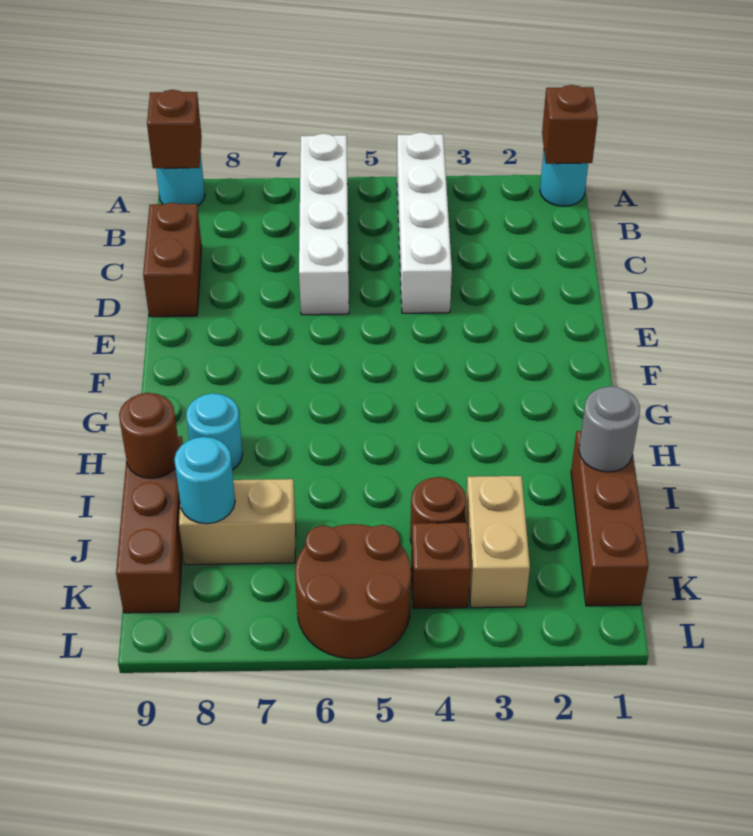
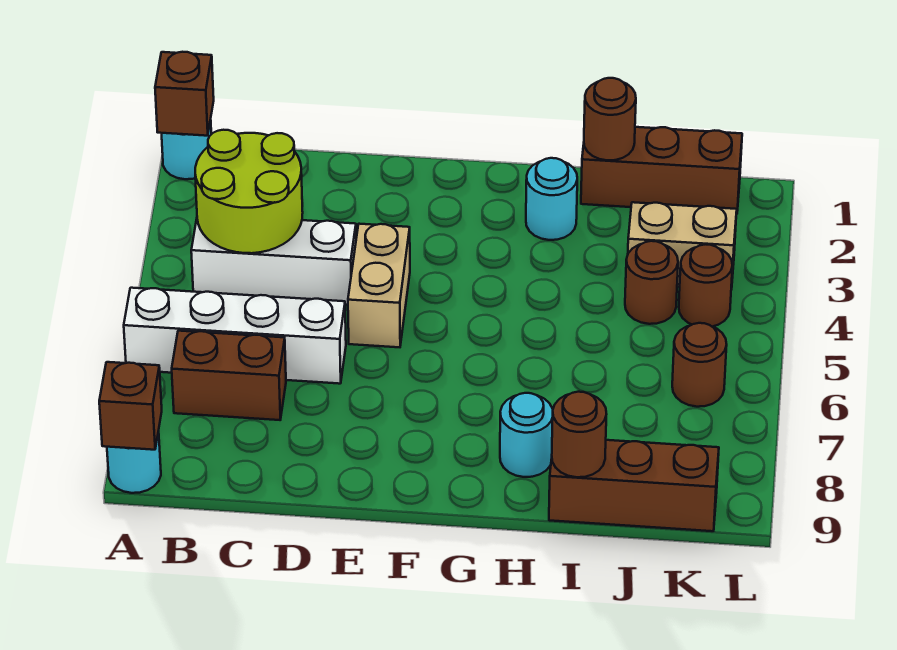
white brick A4:D4 level 1 -> white brick B4:D4 level 1
none -> lime round brick B3:C4 level 2
brown brick C9:D9 level 1 -> brown brick B7:C7 level 1
grey round brick I1 level 2 -> brown round brick I1 level 2
tan brick J7:J8 level 1 -> tan brick E4:E5 level 1
cyan round brick J8 level 2 -> cyan round brick H2 level 1
brown brick K4 level 1 -> brown round brick K4 level 1
brown round brick K5:L6 level 1 -> brown round brick K6 level 1

